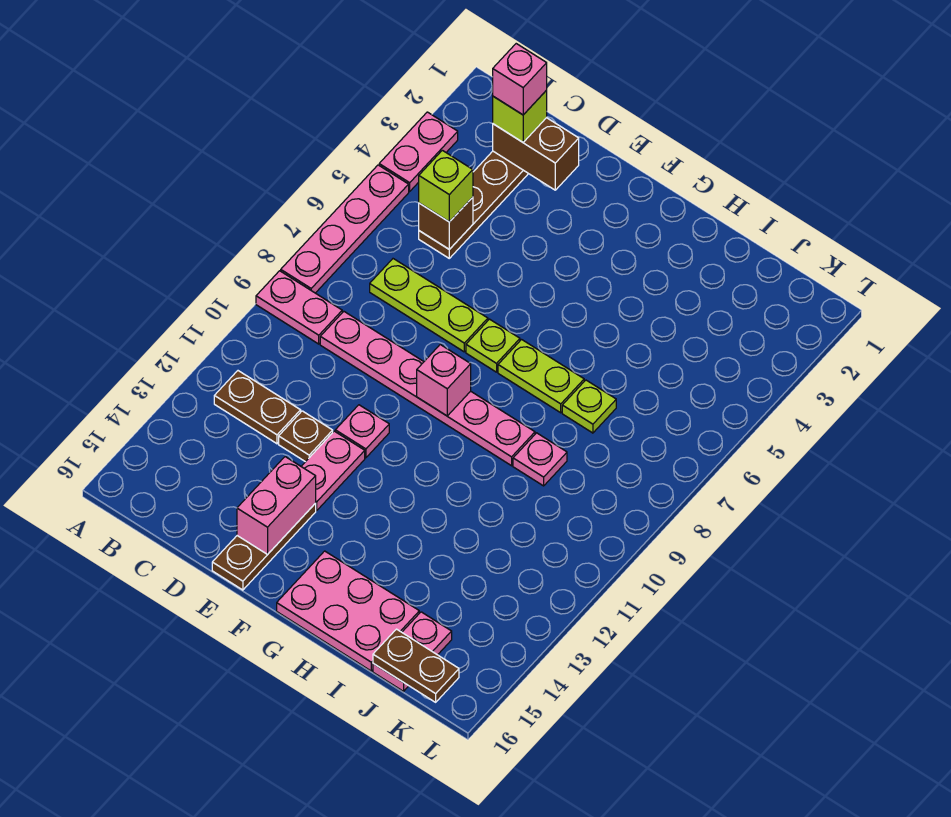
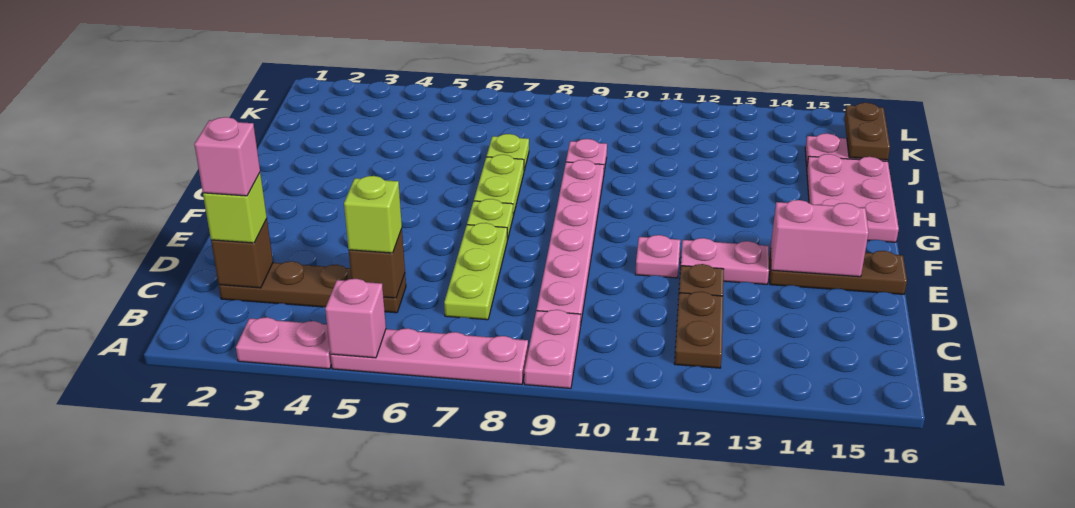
brown brick C2:D2 level 2 -> brown brick C2 level 2
pink brick F9 level 2 -> pink brick A5 level 2

